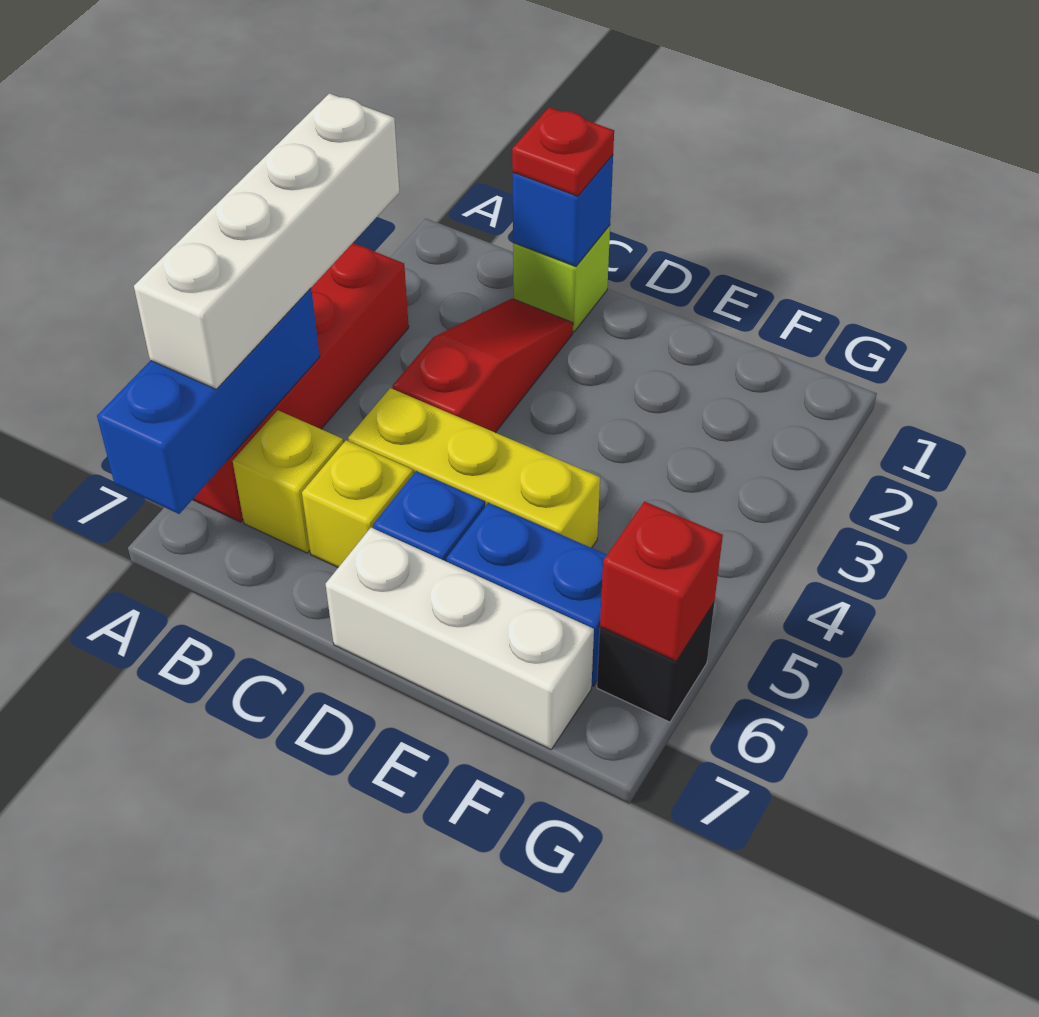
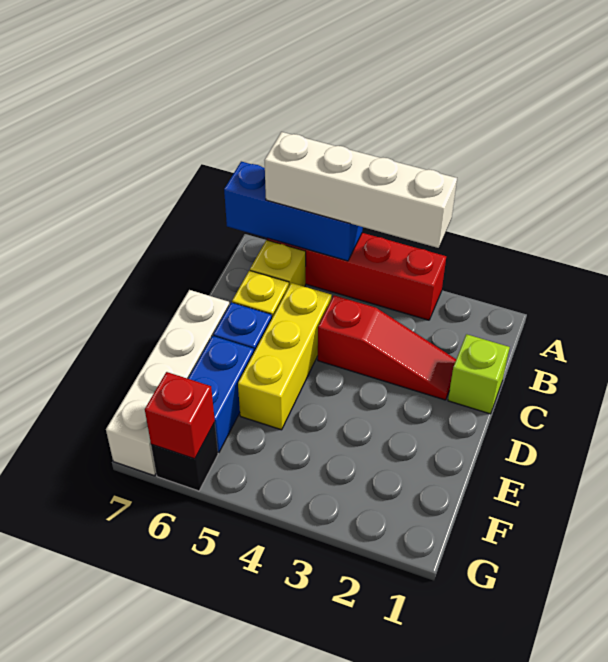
blue brick C1 level 2 -> none
red plate C1 level 3 -> none
white brick D7:F7 level 1 -> white brick D7:G7 level 1

